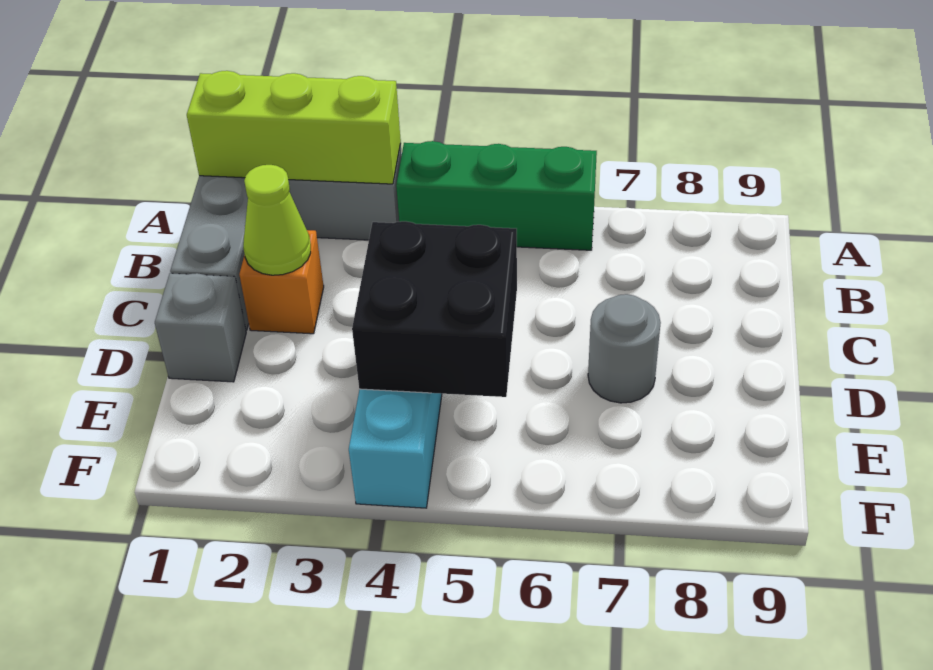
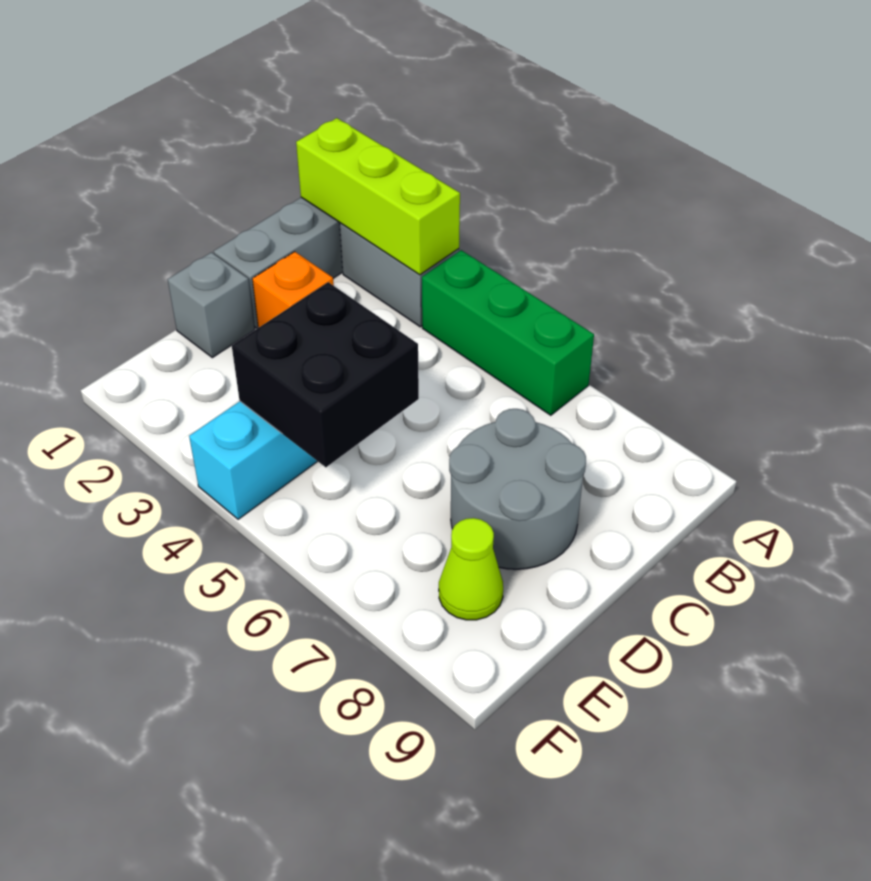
lime cone C2 level 2 -> lime cone E8 level 1
grey round brick D7 level 1 -> grey round brick C7:D8 level 1

